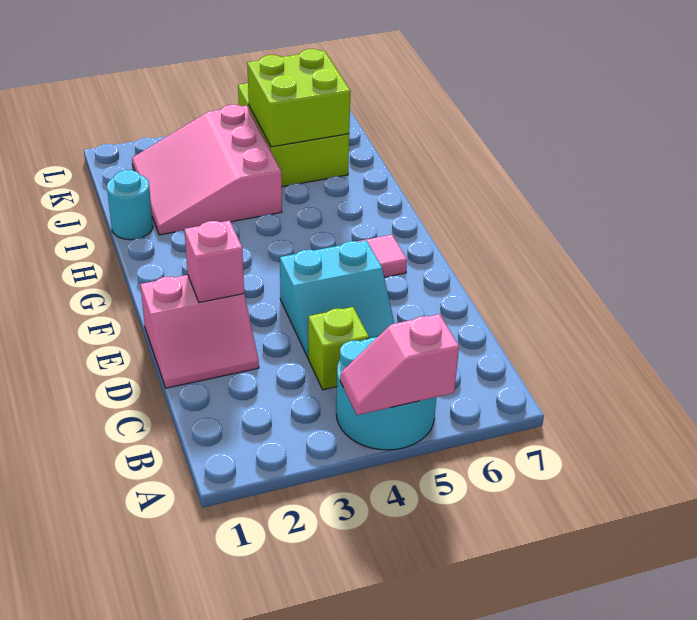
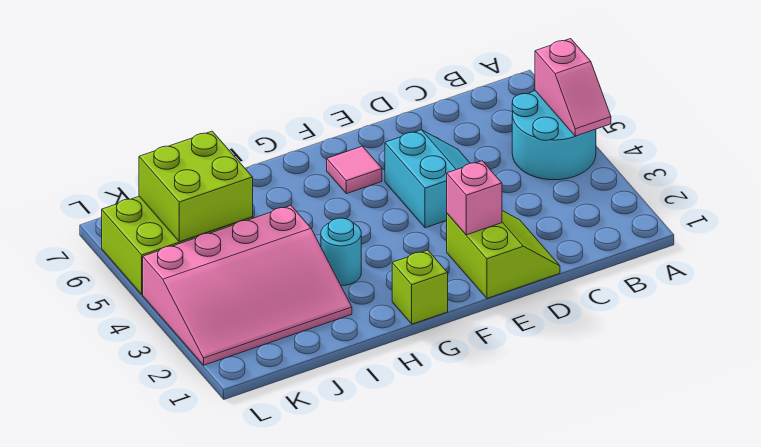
lime brick C4 level 1 -> lime brick G1 level 1
pink slope D1:E2 level 1 top E -> lime slope D1:E2 level 1 top E
cyan round brick I1 level 1 -> cyan round brick H3 level 1
pink slope I2:K4 level 1 top 4 -> pink slope I2:L4 level 1 top 4

